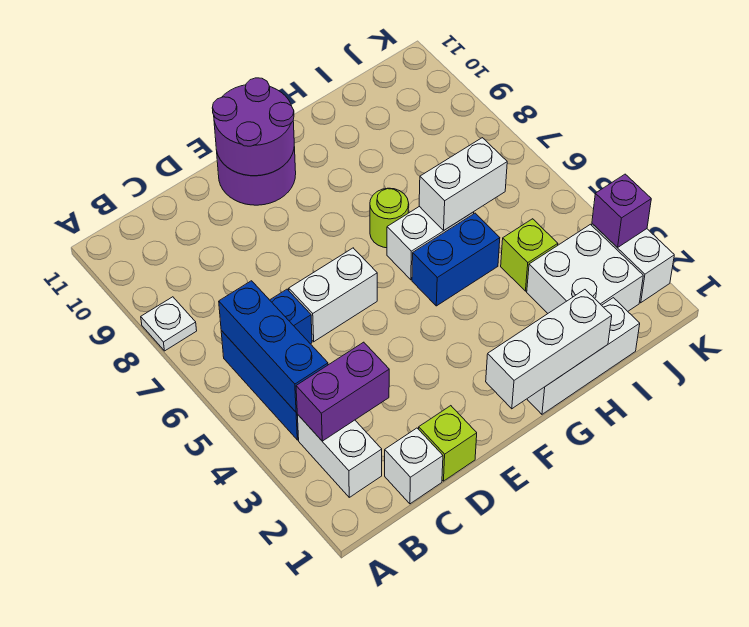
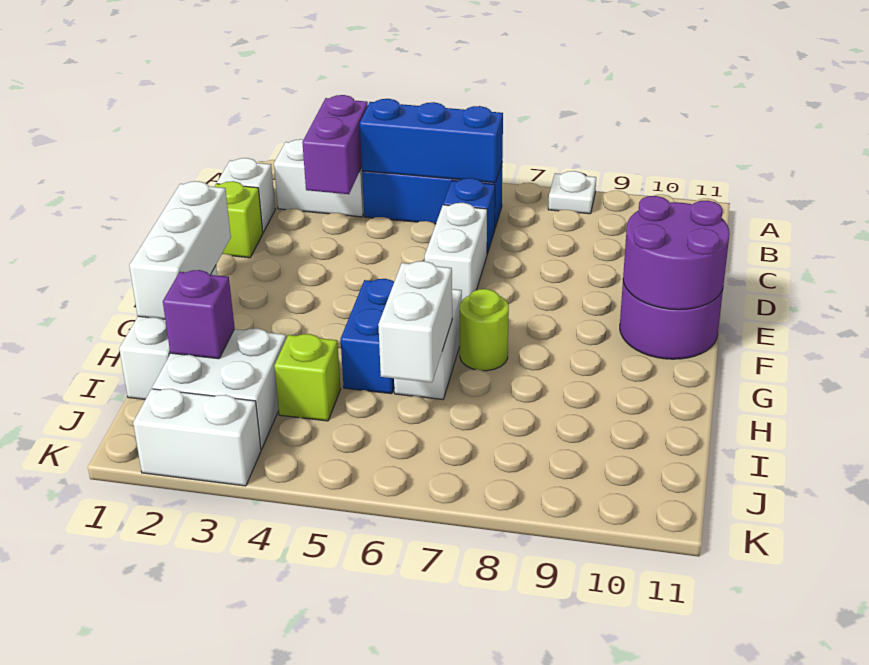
purple brick K3 level 2 -> purple brick I2 level 2

